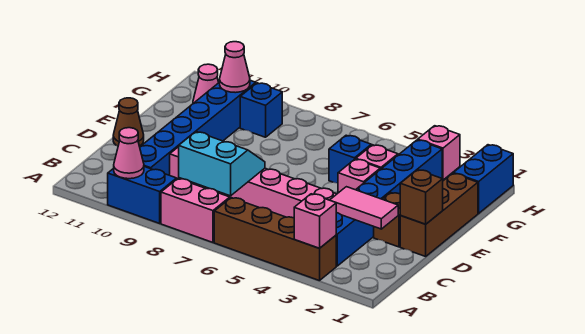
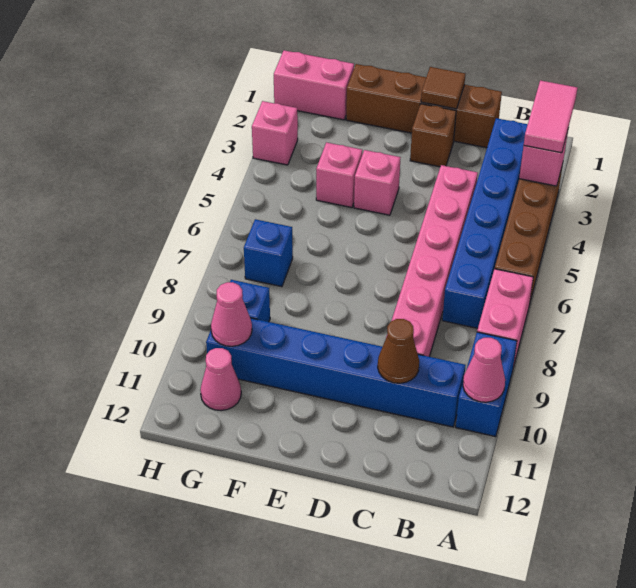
blue brick B3:G3 level 1 -> blue brick B2:B7 level 1
cyan slope B7:C8 level 2 top B -> none
pink tile C2:C3 level 2 -> pink tile A2:A3 level 3
brown brick D1:F1 level 1 -> brown brick C1:F1 level 1
brown brick D1 level 2 -> brown tile D1 level 2
brown cone D12 level 1 -> brown cone C10 level 2
blue brick F5 level 1 -> blue brick G7 level 1
blue brick G1:H1 level 1 -> pink brick G1:H1 level 1

